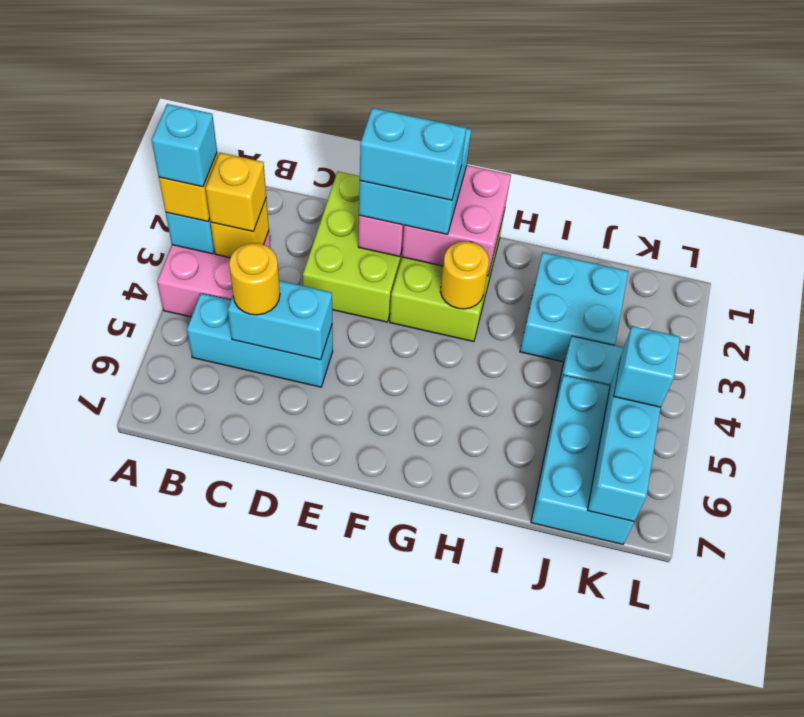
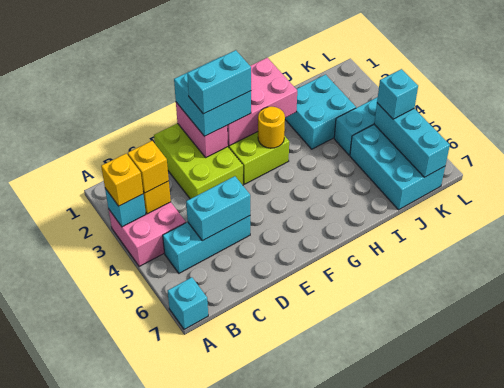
cyan brick A3 level 4 -> cyan brick A7 level 1
yellow round brick C5 level 3 -> none
pink brick F1:G2 level 2 -> pink brick F1:H2 level 2

